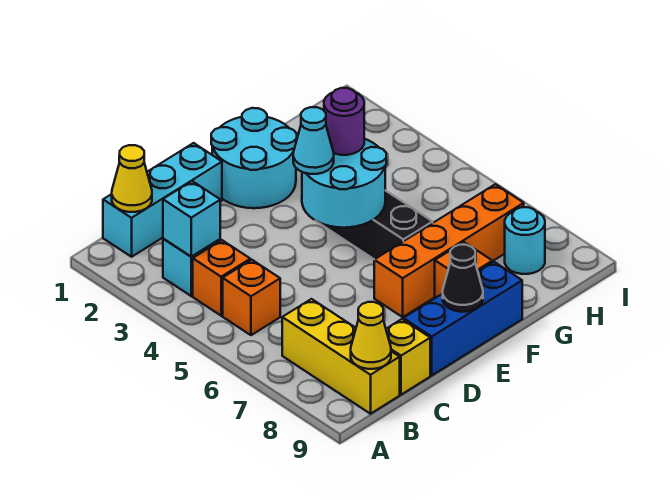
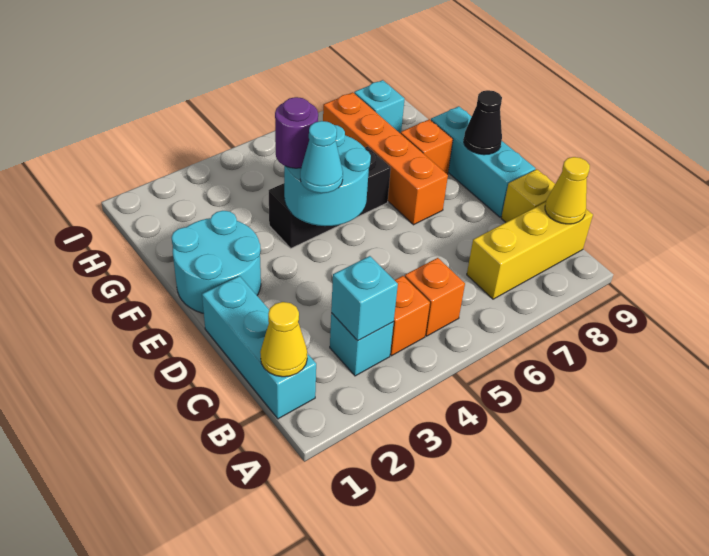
blue brick D9:F9 level 1 -> cyan brick D9:F9 level 1
cyan round brick H8 level 1 -> cyan brick H8 level 1

